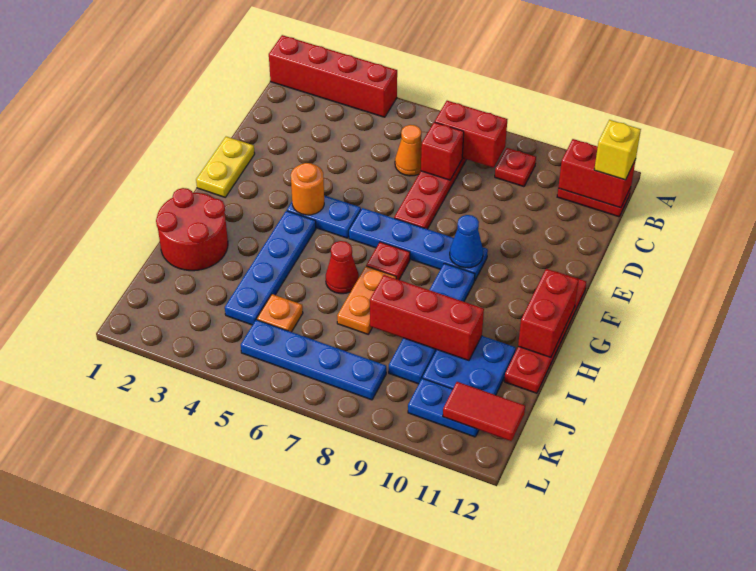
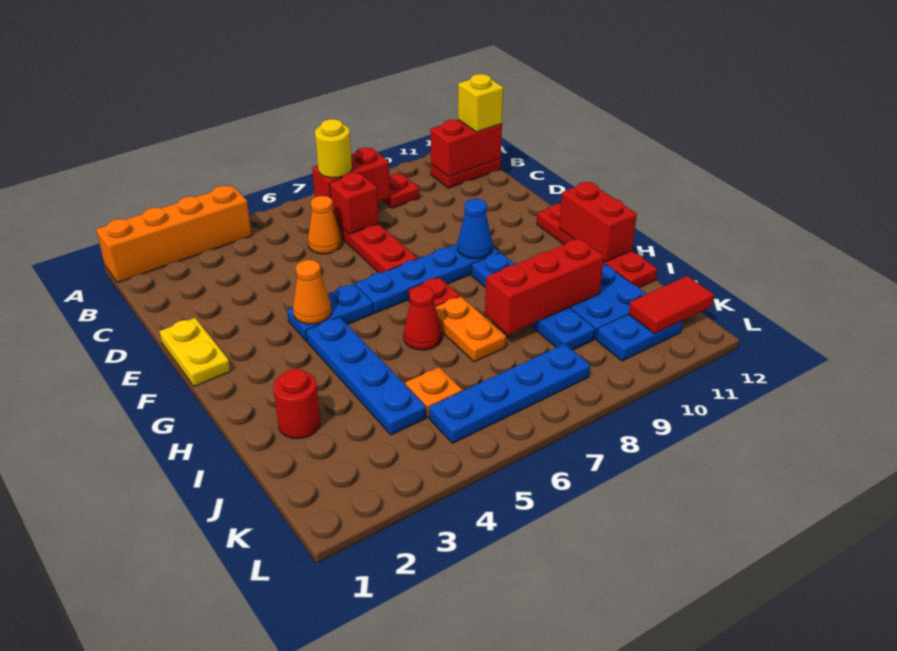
red brick A1:A4 level 1 -> orange brick A1:A4 level 1
none -> yellow round brick B7 level 3
orange round brick F4 level 2 -> orange cone F4 level 2
red round brick H1:I2 level 1 -> red round brick I2 level 1

